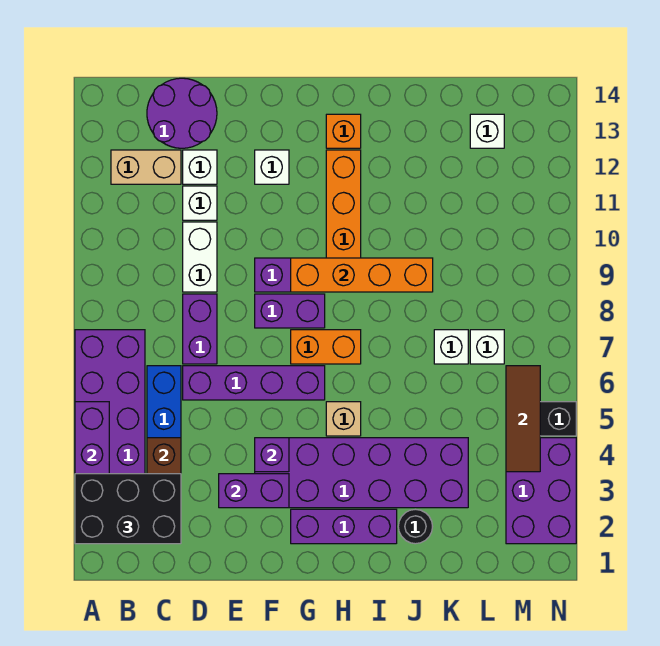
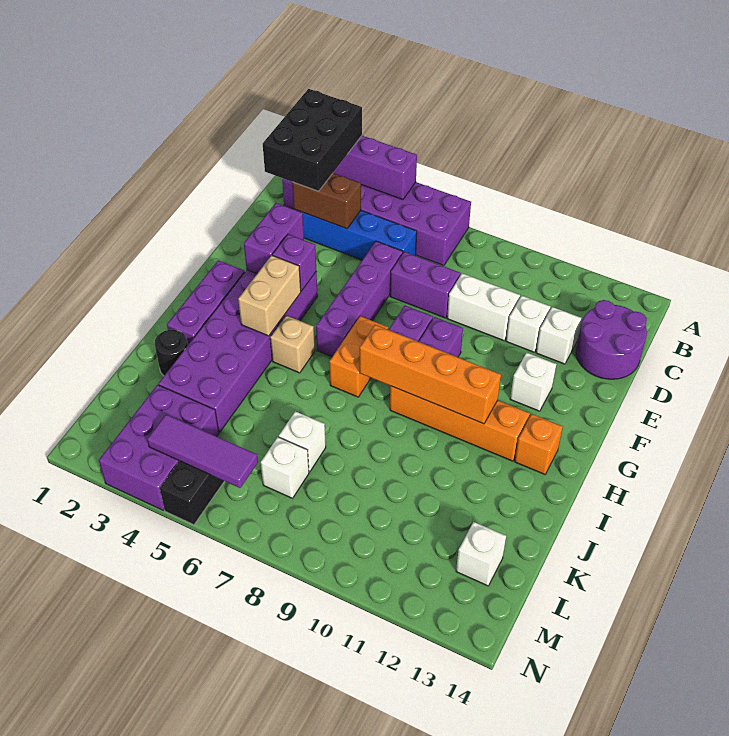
tan brick B12:C12 level 1 -> tan brick G4:H4 level 2
orange brick G9:J9 level 2 -> orange brick H8:H11 level 2
purple brick M2:N4 level 1 -> purple brick L3:N4 level 1
brown tile M4:M6 level 2 -> purple tile M4:M6 level 2

